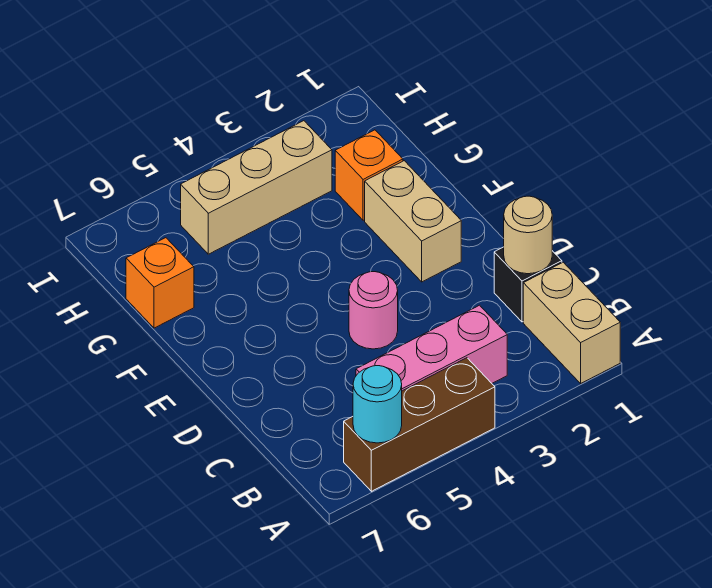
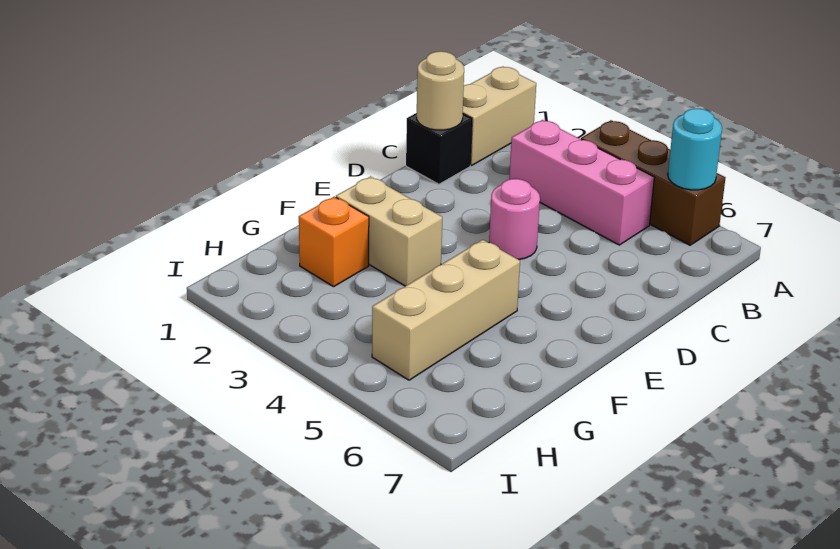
tan brick E2:F2 level 1 -> tan brick F2:F3 level 1
orange brick G7 level 1 -> none
tan brick H3:H5 level 1 -> tan brick F5:H5 level 1

